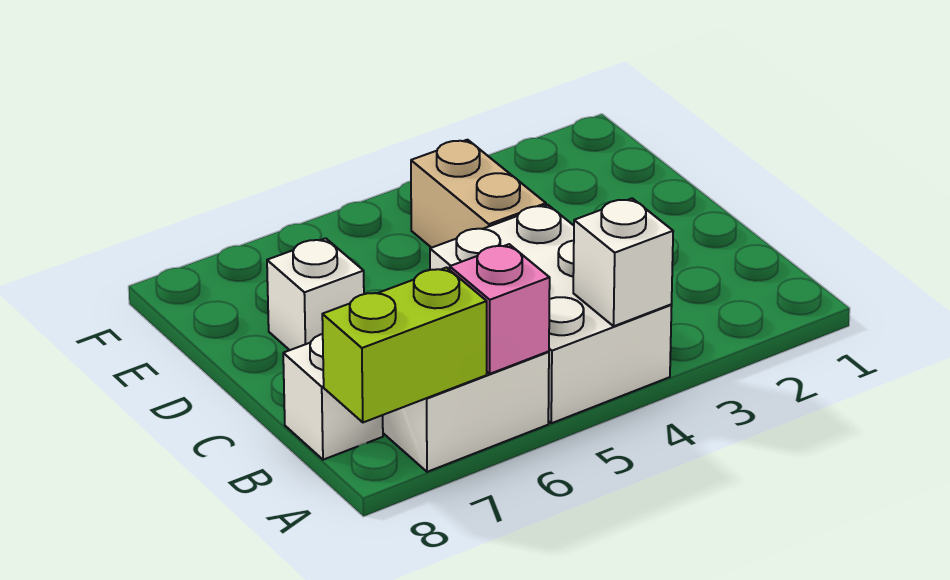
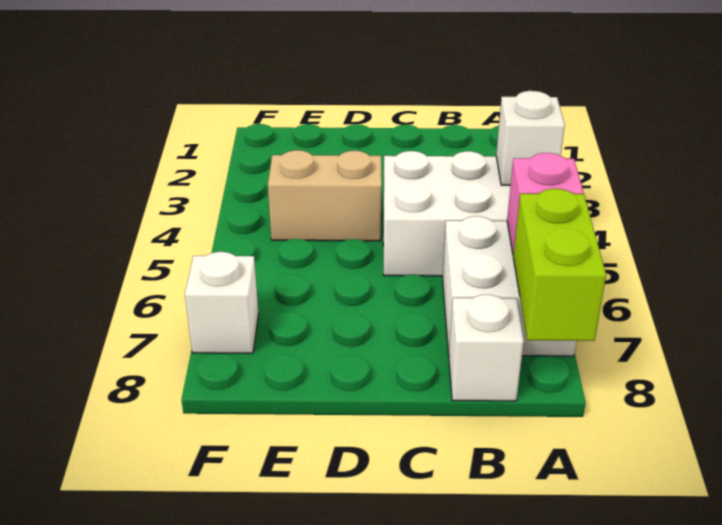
white brick D7 level 1 -> white brick F7 level 1

